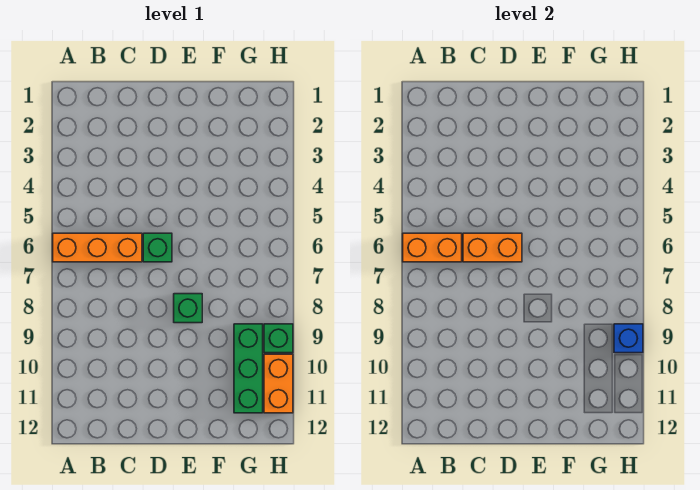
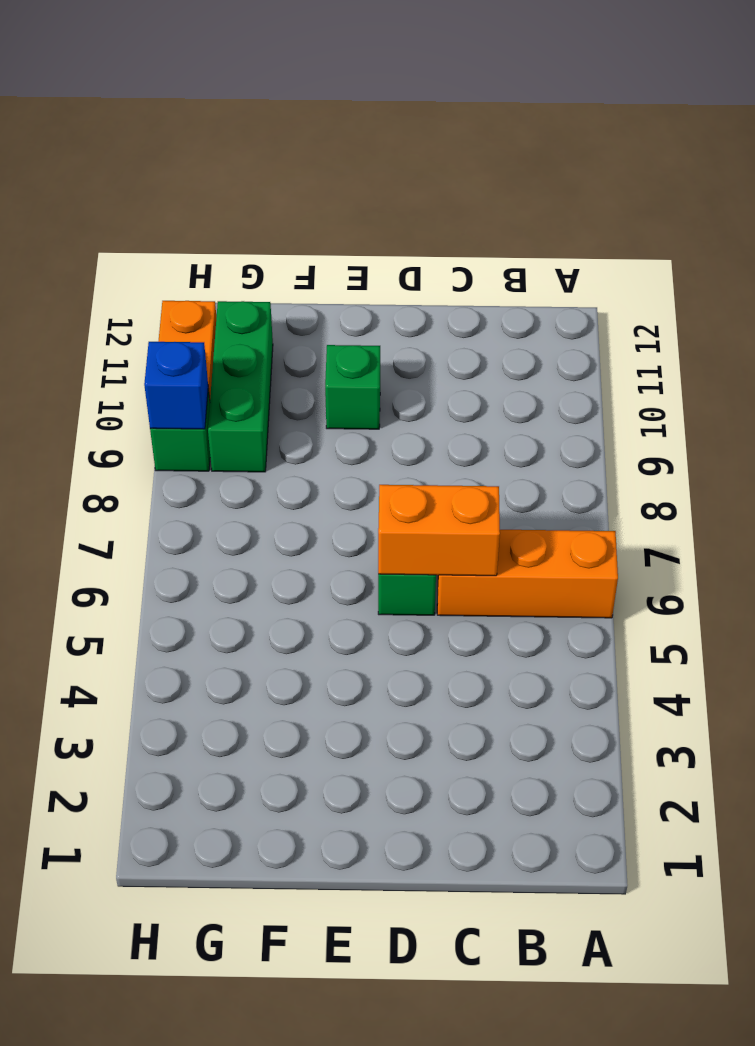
orange brick A6:B6 level 2 -> none
green brick E8 level 1 -> green brick E10 level 1

